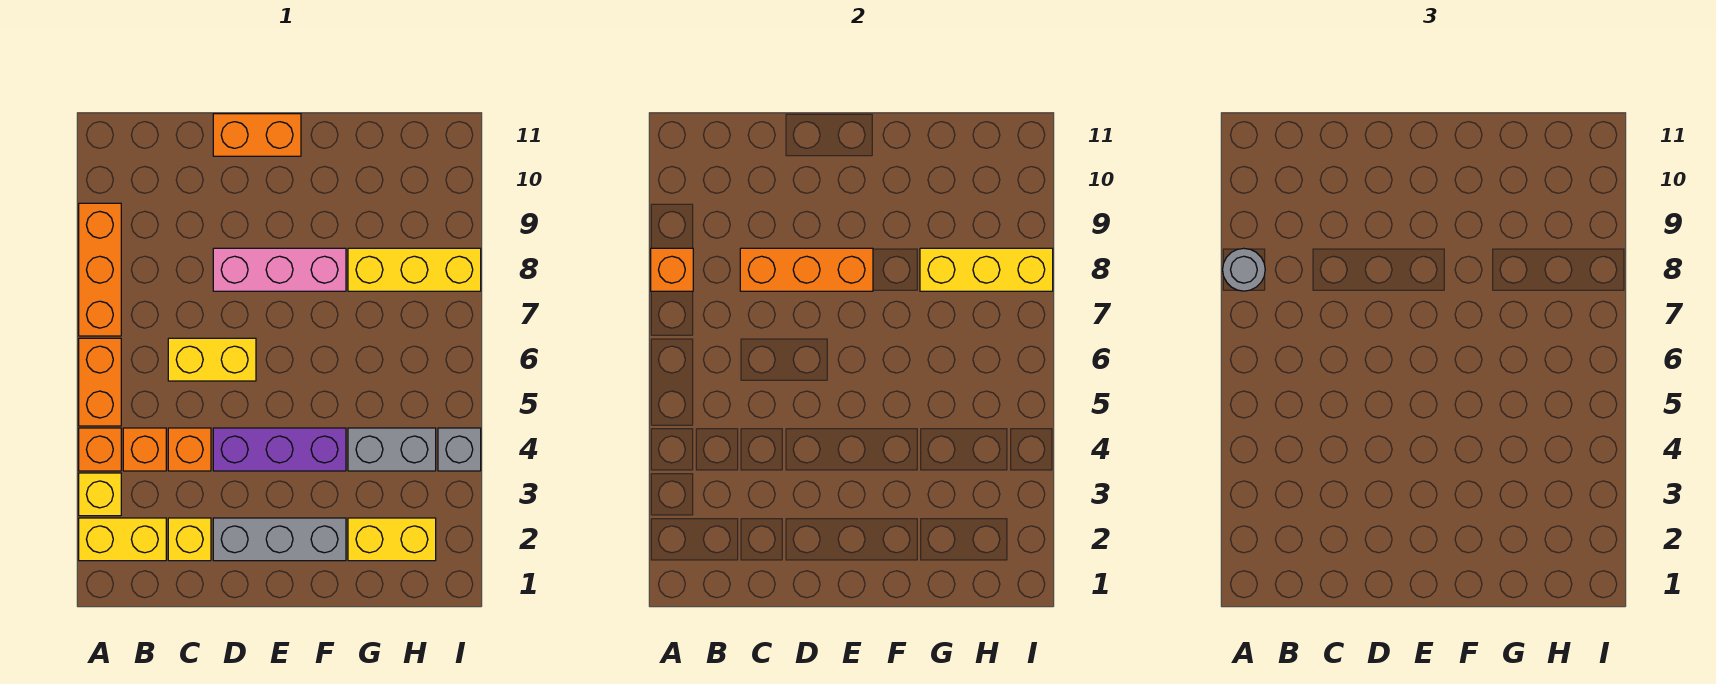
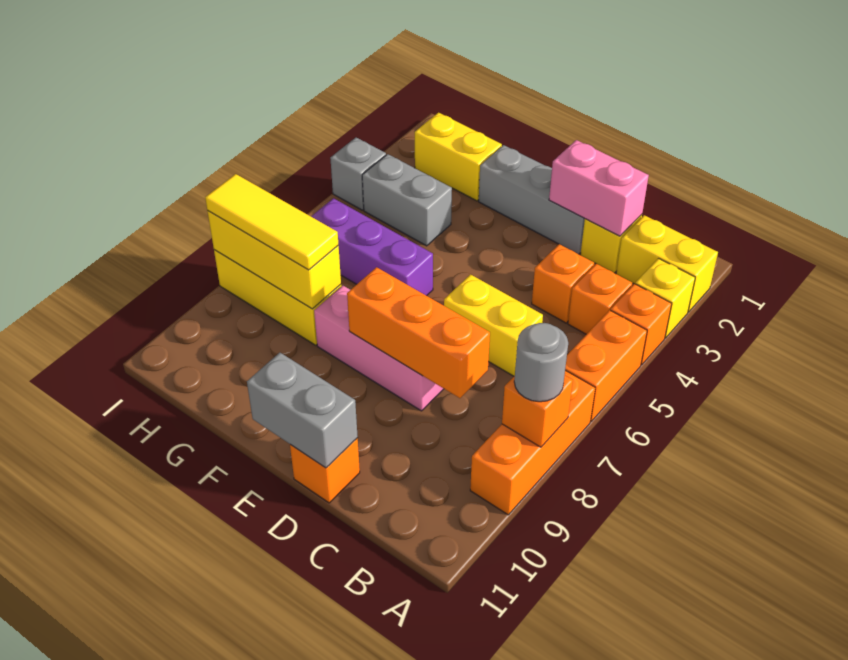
none -> pink brick C2:D2 level 2
purple brick D4:F4 level 1 -> purple brick F6:H6 level 1
orange brick D11:E11 level 1 -> orange brick D11 level 1
none -> grey brick D11:E11 level 2
none -> yellow tile G8:I8 level 3

